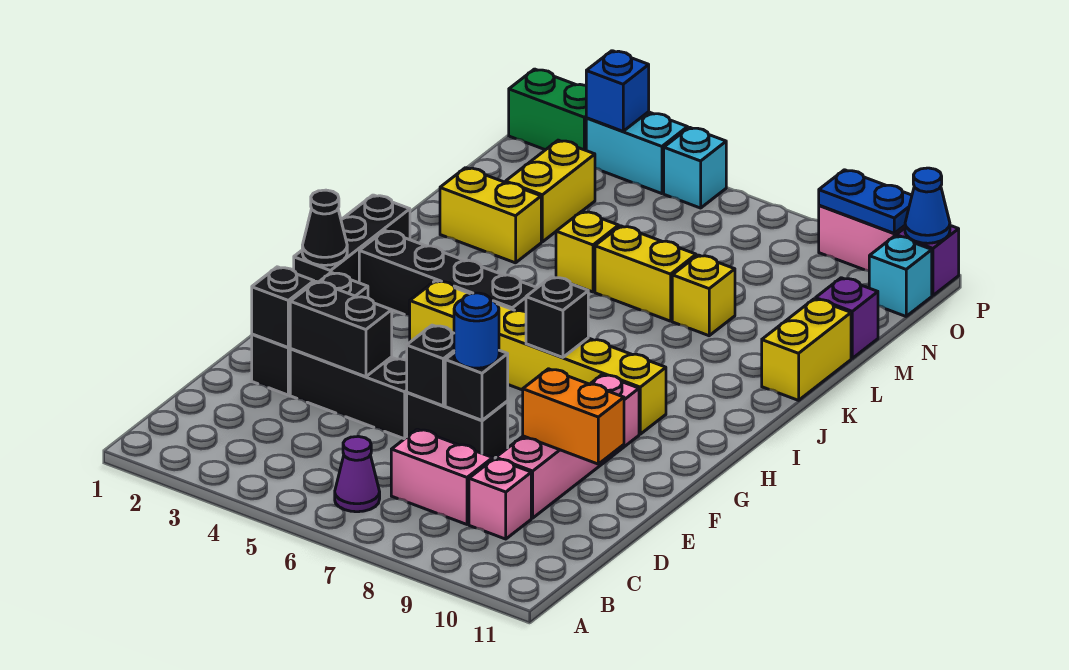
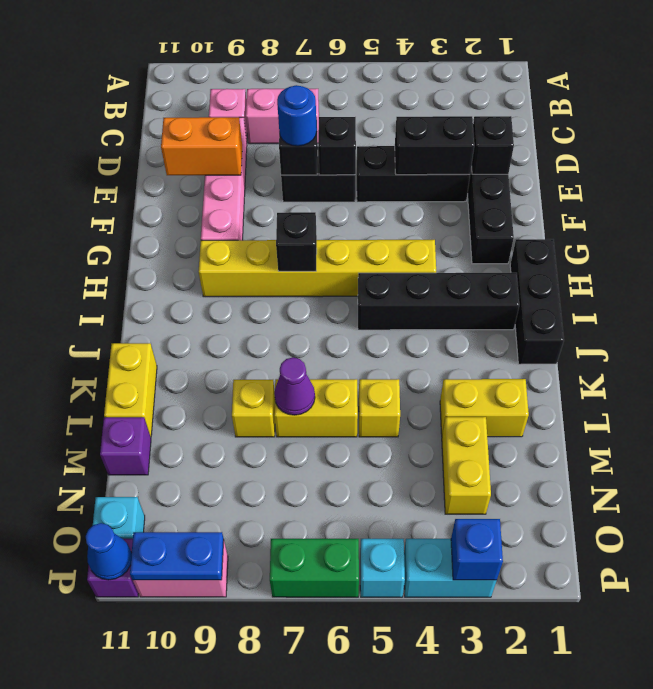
purple cone B6 level 1 -> purple cone L7 level 2
black cone H1 level 2 -> none
green brick P1:P2 level 1 -> green brick P6:P7 level 1

